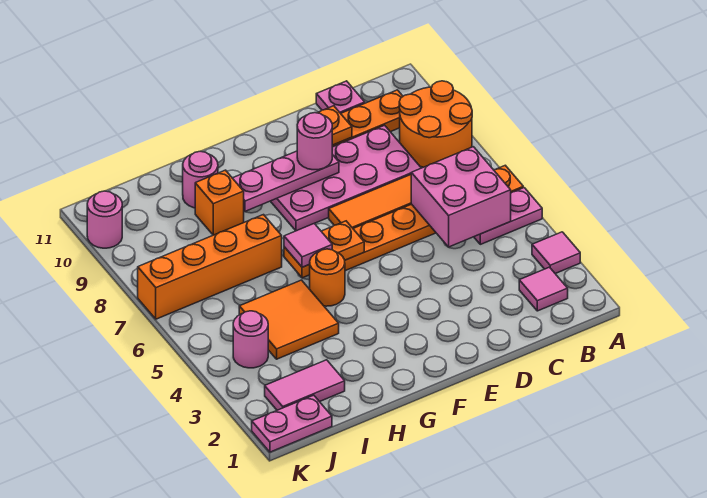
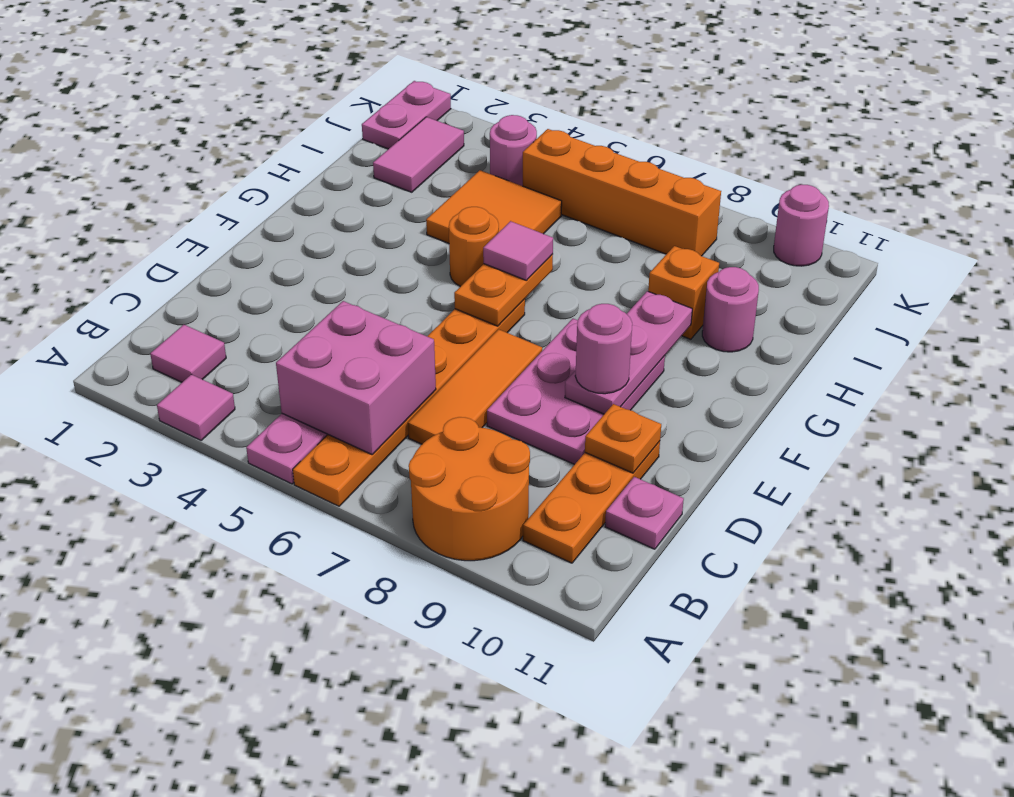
pink plate C8:F9 level 1 -> pink plate D8:F9 level 1
orange brick H7:K7 level 1 -> orange brick J5:J8 level 1

